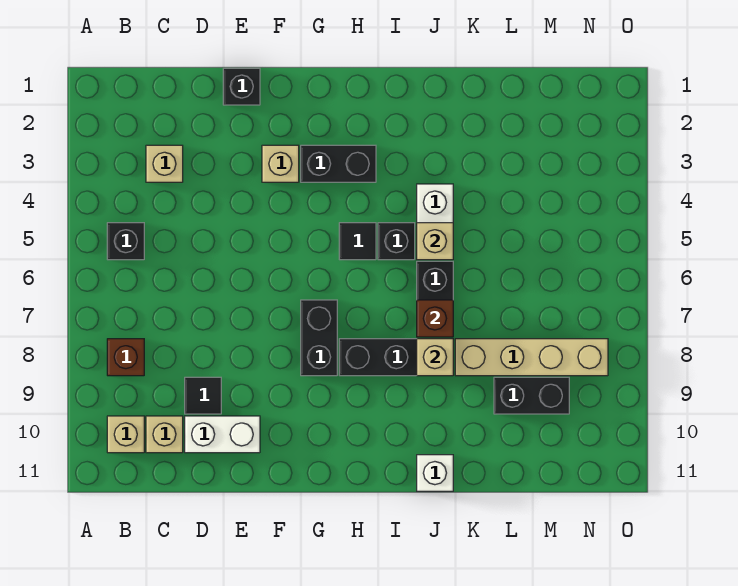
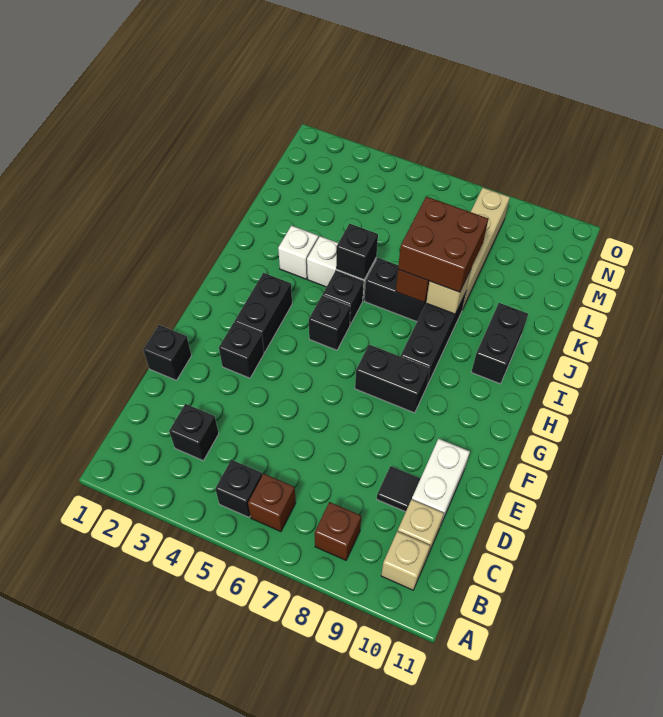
none -> brown brick B6 level 1
tan brick C3 level 1 -> black brick C3 level 1
tan brick F3 level 1 -> black brick F3 level 1
black tile H5 level 1 -> black brick H5 level 1
tan brick J5 level 2 -> black brick J5 level 2
none -> brown brick J7:K8 level 3
white brick J11 level 1 -> white brick J3 level 1
black brick L9:M9 level 1 -> black brick I10:J10 level 1

